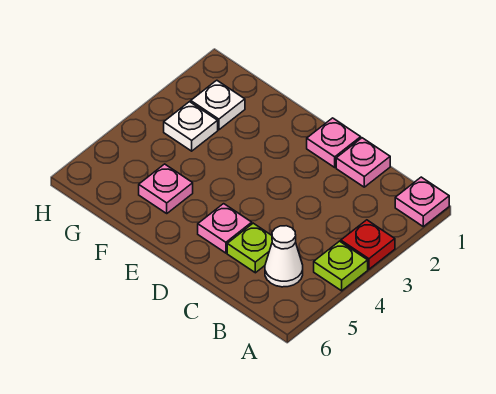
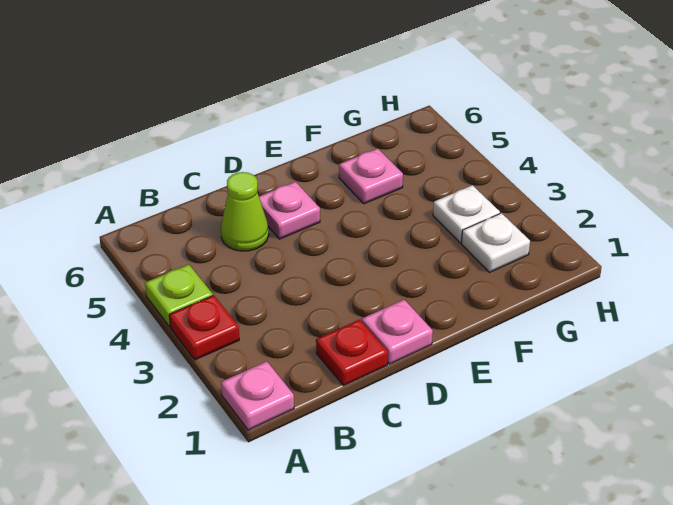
white cone B5 level 1 -> none
pink plate C1 level 1 -> red plate C1 level 1
lime plate C5 level 1 -> lime cone C5 level 1

